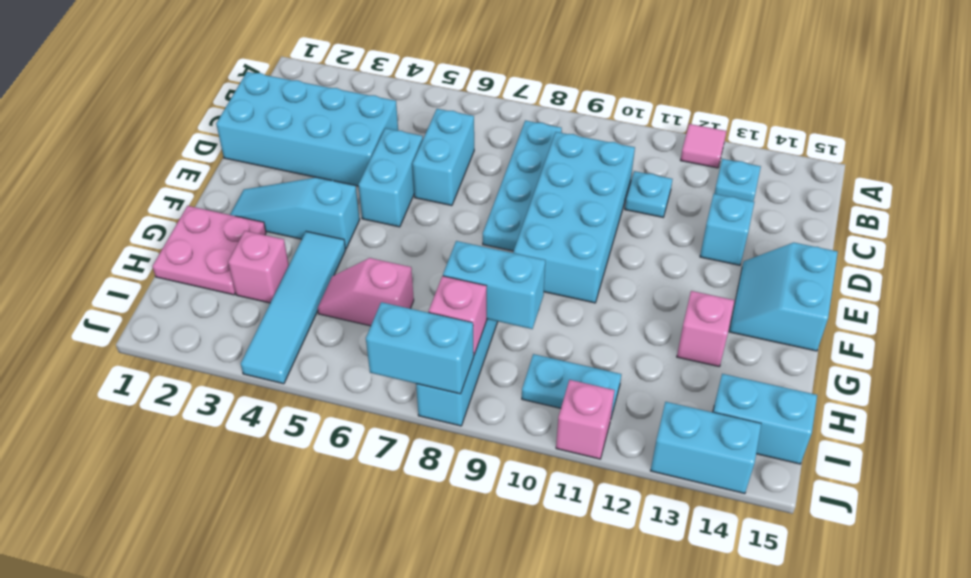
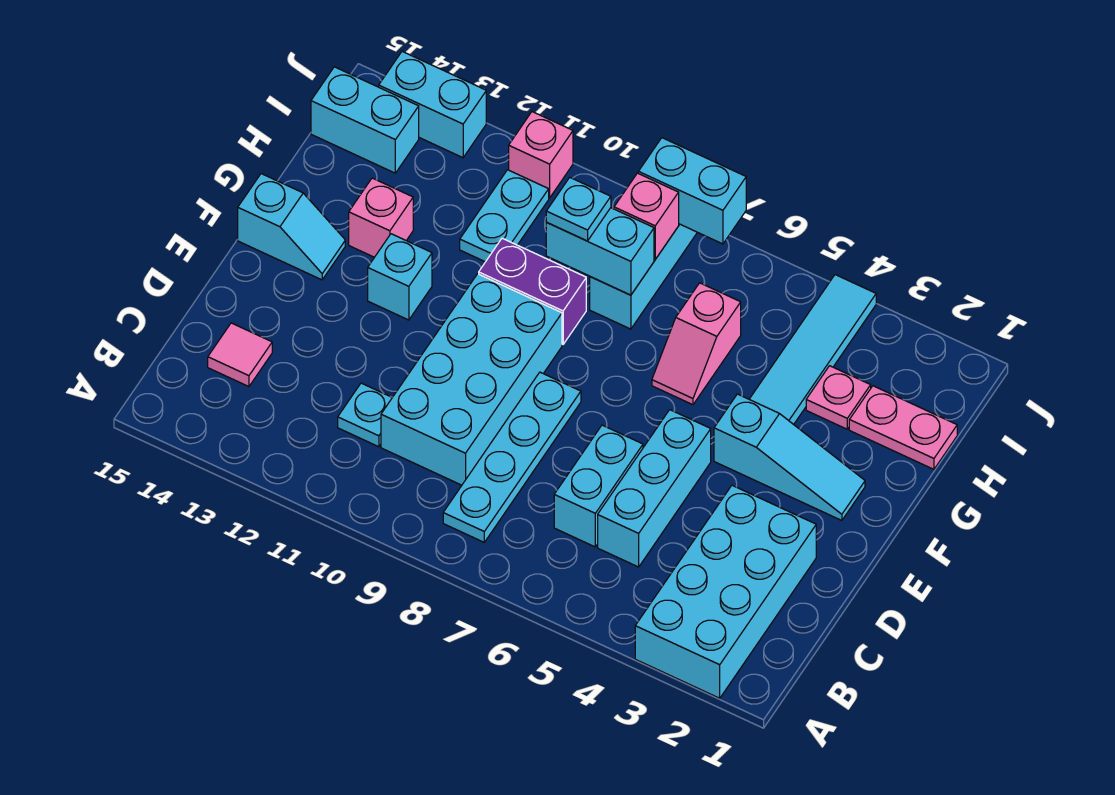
pink tile A12 level 1 -> pink tile C14 level 1
cyan plate B13 level 1 -> cyan plate H9 level 3
cyan brick C1:D4 level 1 -> cyan brick A2:D3 level 1
cyan brick D5:E5 level 1 -> cyan brick C5:E5 level 1
cyan brick D13 level 1 -> cyan brick F12 level 1
cyan slope E14:F15 level 1 top 15 -> cyan slope F14:F15 level 1 top 15
pink plate G1:H2 level 1 -> pink plate H1:H2 level 1
none -> purple brick G9:G10 level 1
pink brick H3 level 1 -> pink plate H3 level 1
pink slope H5:H6 level 1 top 6 -> pink slope G6:H6 level 1 top H
cyan plate I10:I11 level 1 -> cyan plate H11:I11 level 1

